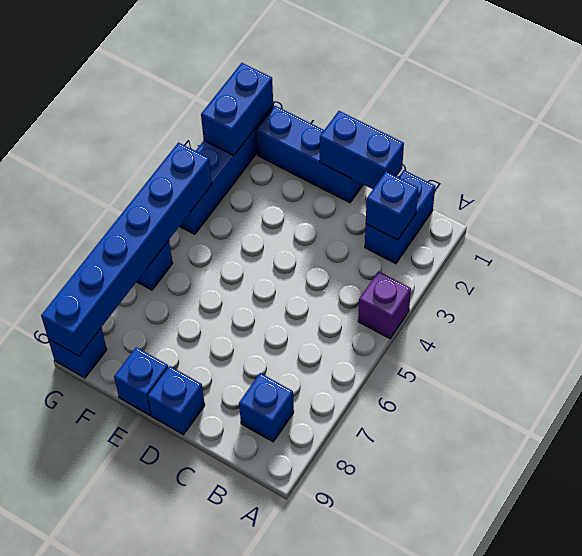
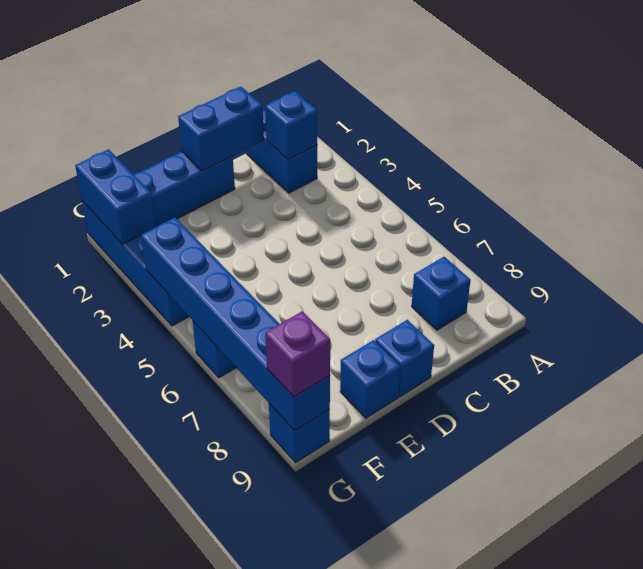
purple brick A4 level 1 -> purple brick G9 level 3

